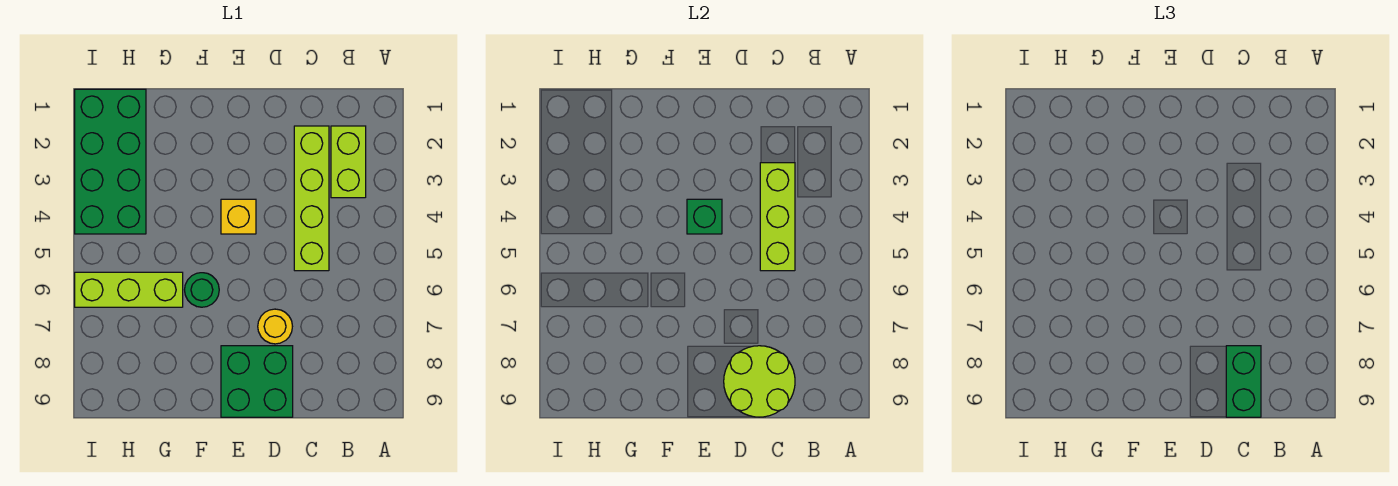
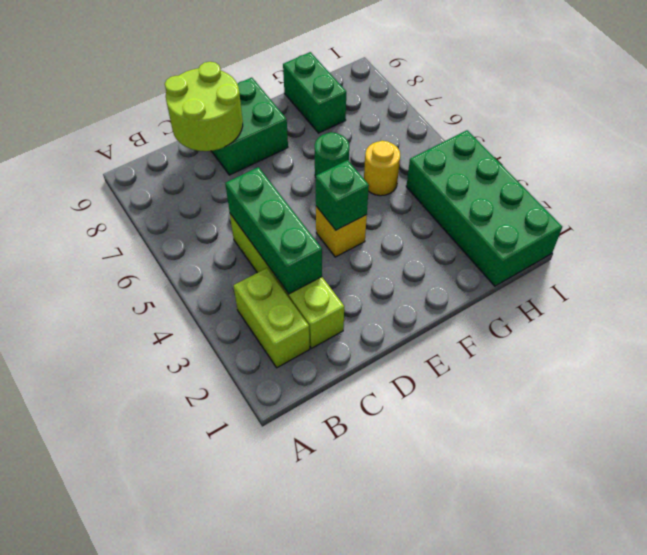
lime brick C3:C5 level 2 -> green brick C3:C5 level 2
green brick C8:C9 level 3 -> green brick G8:G9 level 1
yellow round brick D7 level 1 -> yellow round brick G5 level 1
lime brick G6:I6 level 1 -> none

